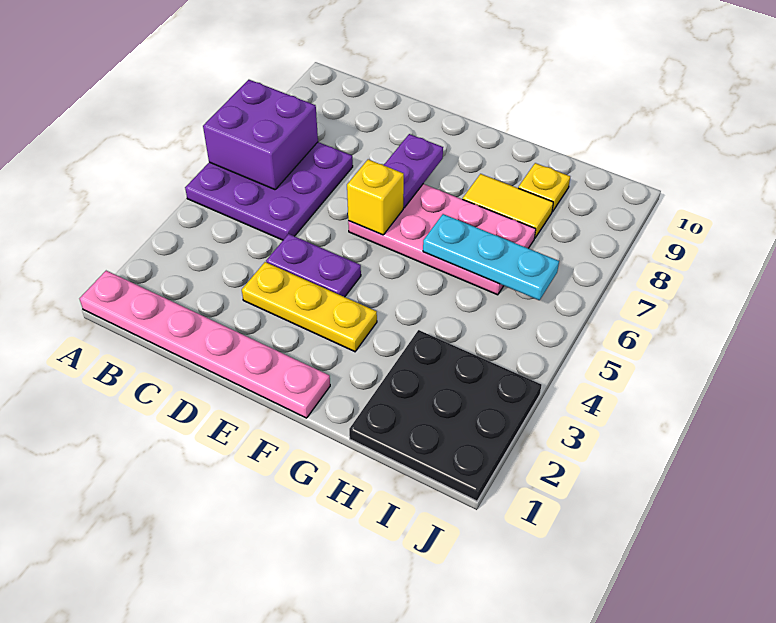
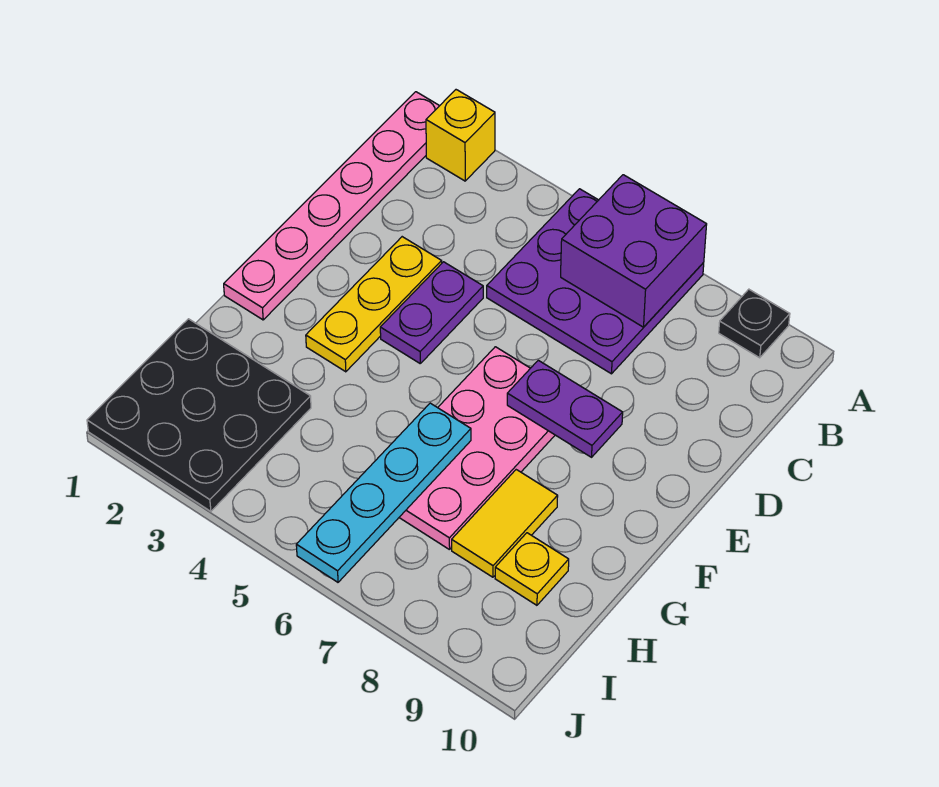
none -> black plate A9 level 1
yellow brick E6 level 2 -> yellow brick A2 level 1
cyan plate G6:I6 level 2 -> cyan plate G6:J6 level 2

